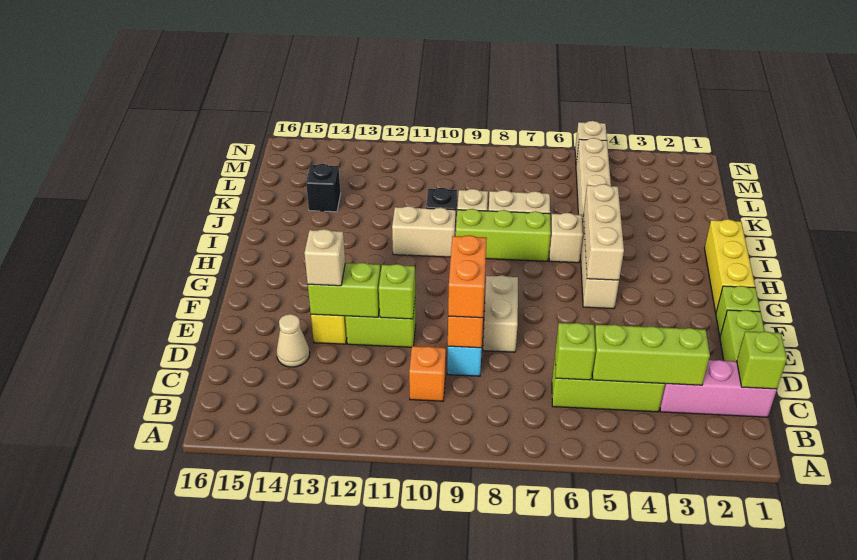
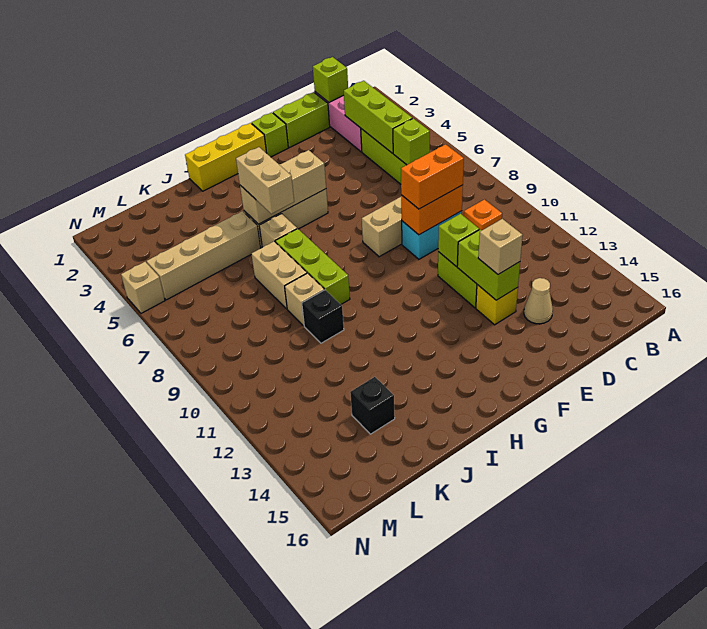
tan brick I10:I11 level 1 -> tan brick I5:I6 level 3

